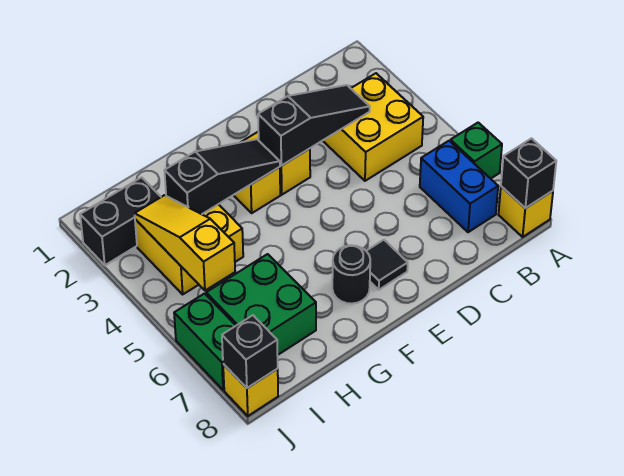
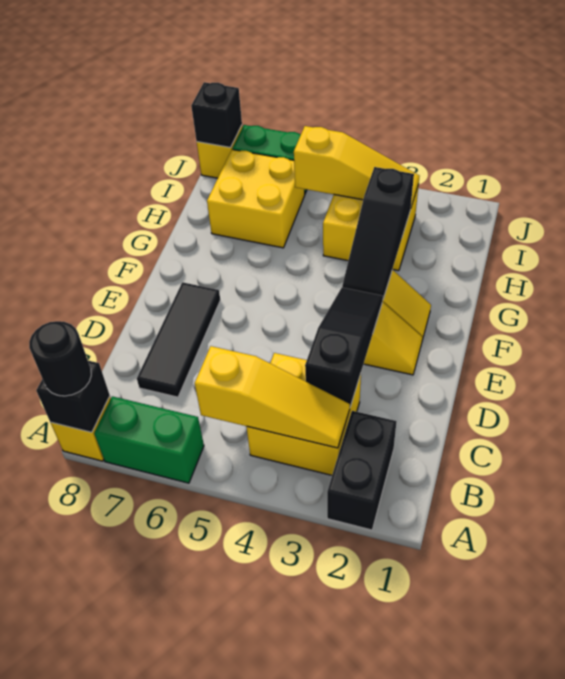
green brick A6 level 1 -> green brick A6:A7 level 1
none -> yellow slope B3:B5 level 2 top 5
blue brick B6:B7 level 1 -> none
black slope C3:E3 level 2 top E -> black slope C3:E3 level 2 top C
black tile E7 level 1 -> black tile C7:E7 level 1
black round brick F7 level 1 -> black round brick A8 level 3
green brick H6:I7 level 1 -> yellow brick H6:I7 level 1
black brick I2:J2 level 1 -> black brick A2:B2 level 1

